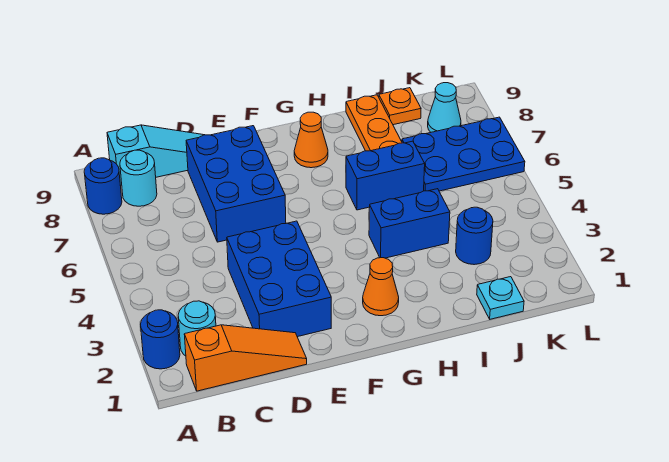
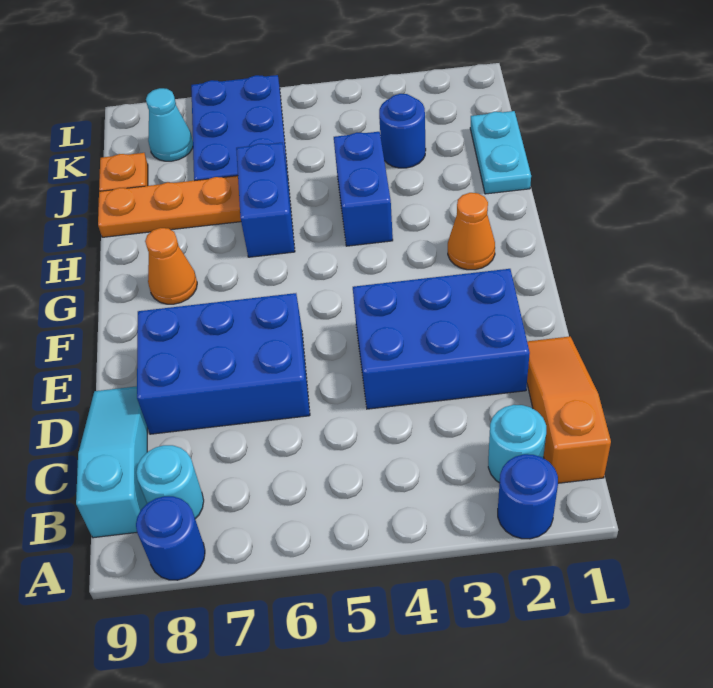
cyan plate J1 level 1 -> cyan plate I1:J1 level 1

